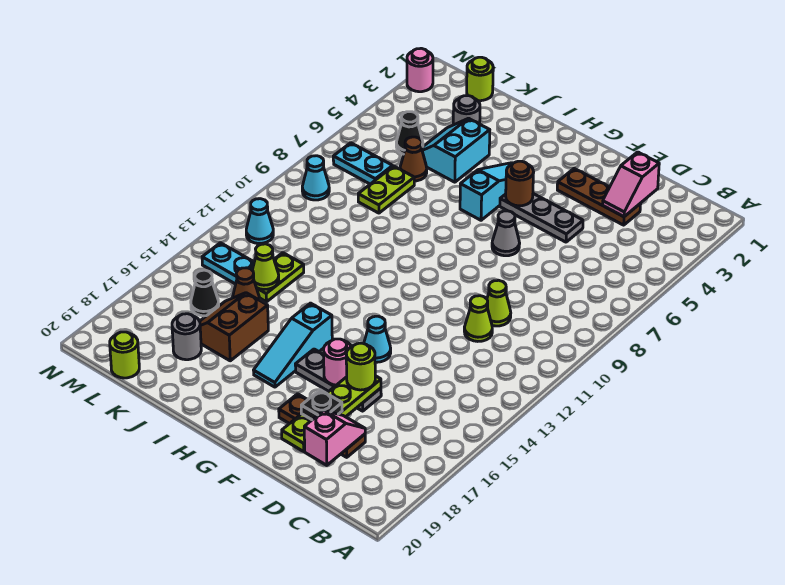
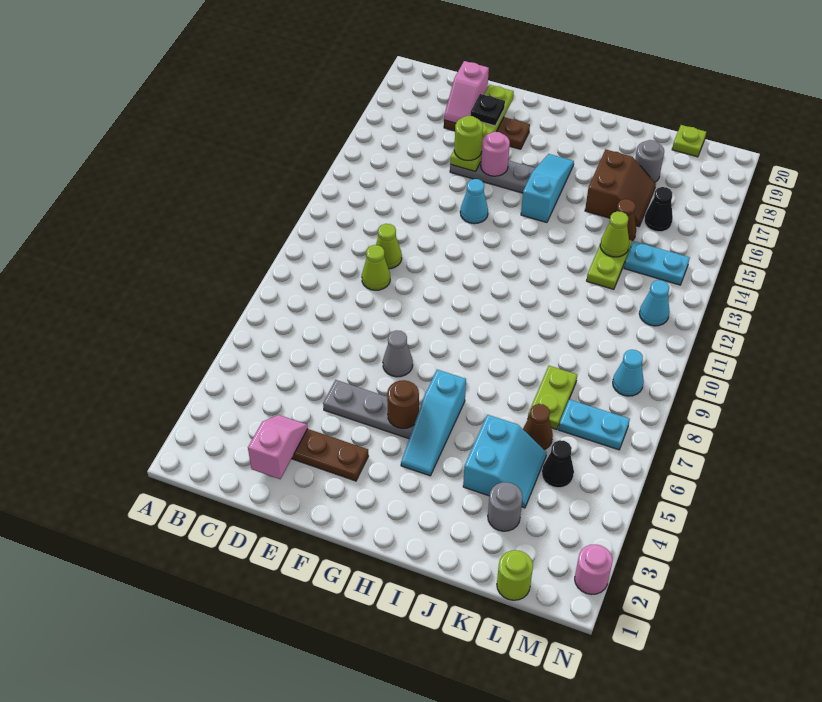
lime round brick L20 level 1 -> lime plate L20 level 1

